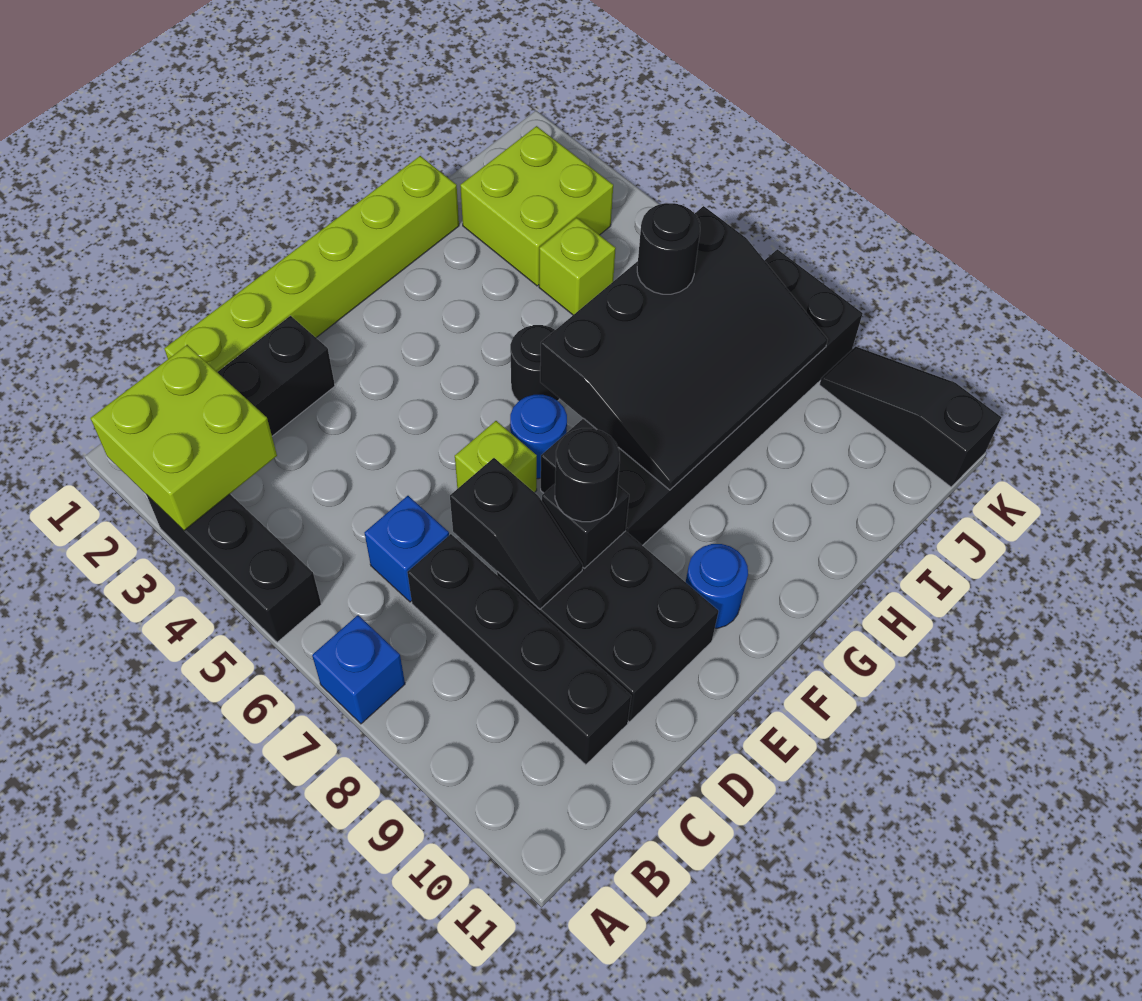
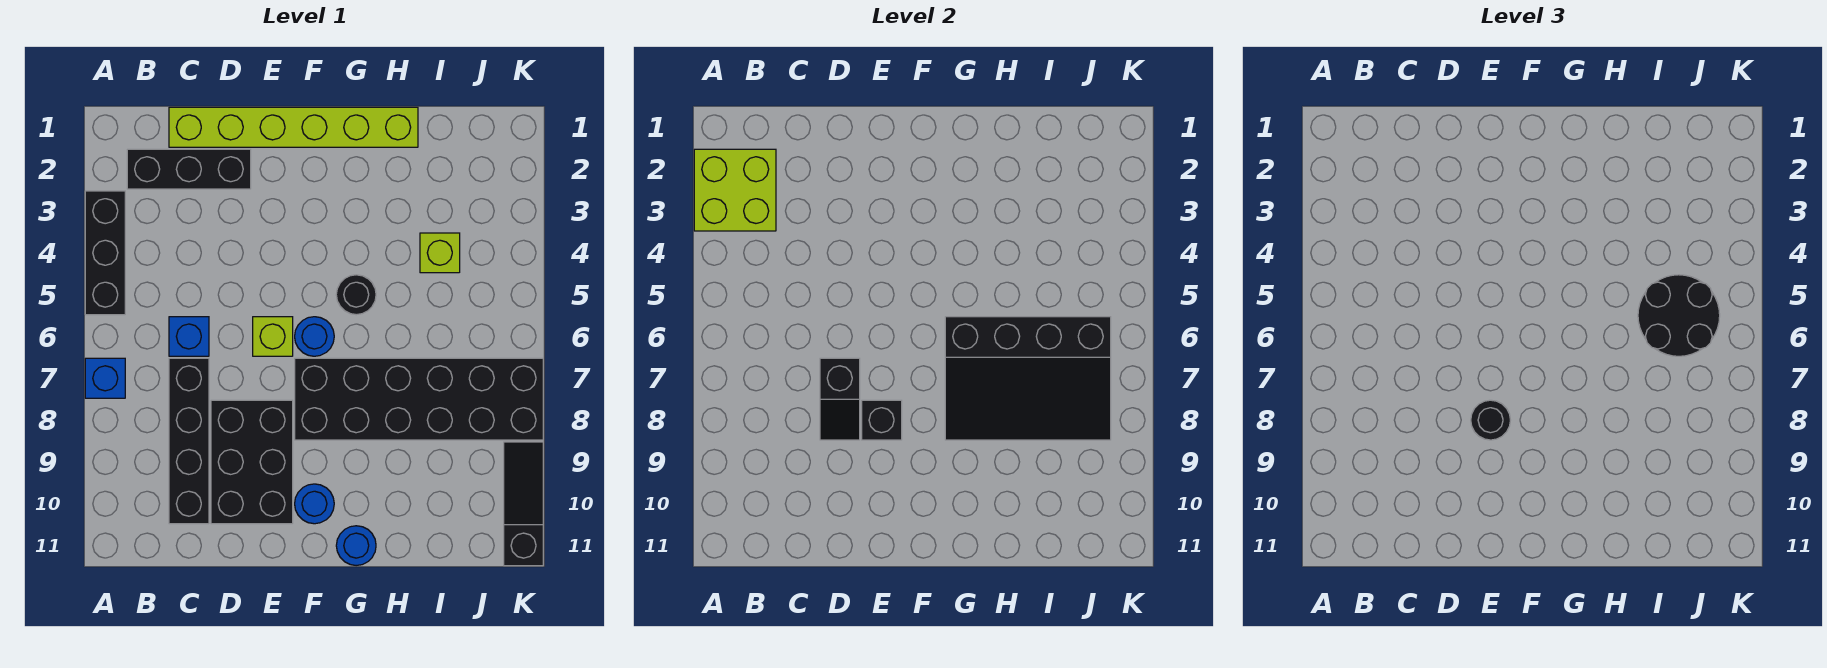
none -> blue round brick G11 level 1
lime brick I2:J3 level 1 -> none
black round brick I6 level 3 -> black round brick I5:J6 level 3

